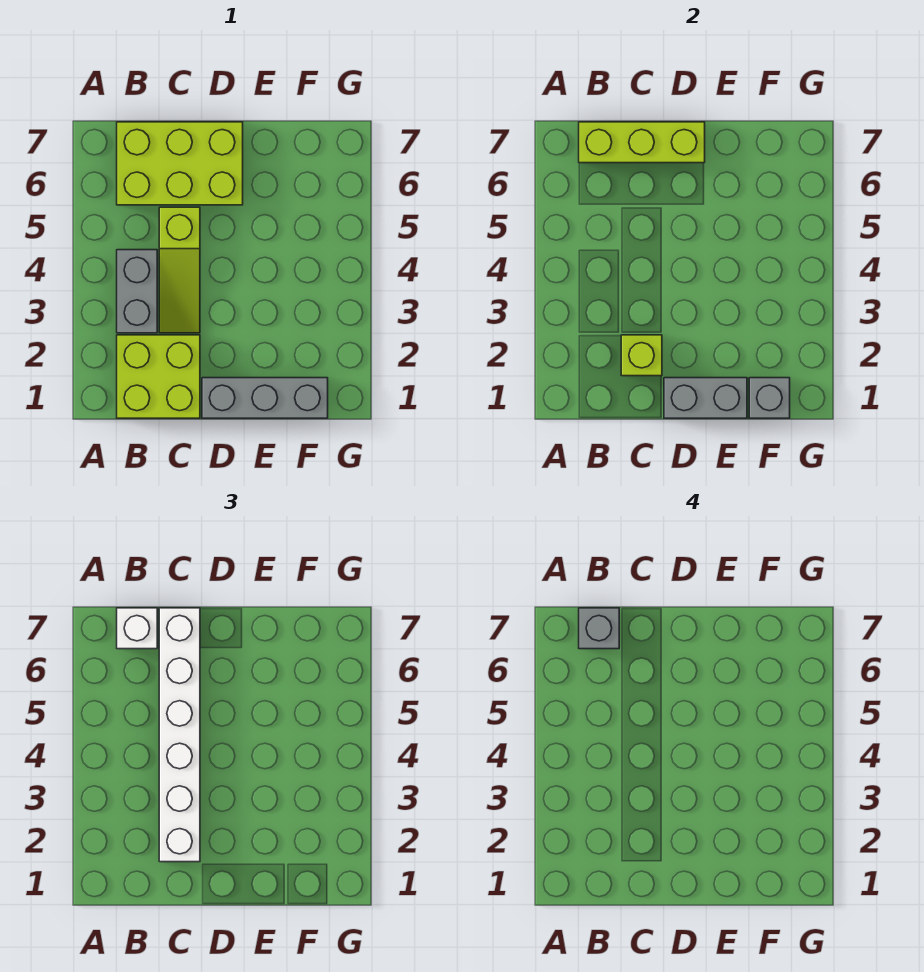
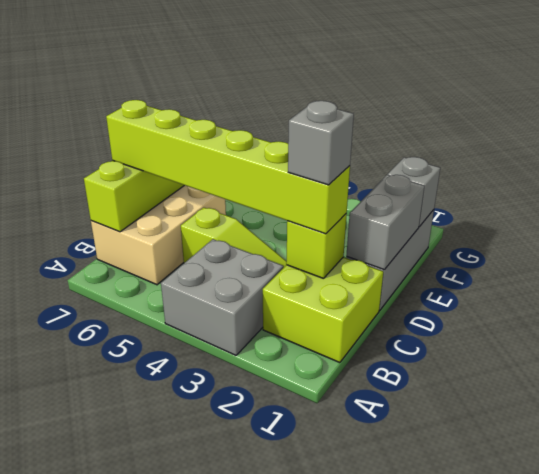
grey brick B3:B4 level 1 -> grey brick A3:B4 level 1
lime brick B6:D7 level 1 -> tan brick B6:D7 level 1
white brick B7 level 3 -> none
grey brick B7 level 4 -> grey brick C2 level 4
white brick C2:C7 level 3 -> lime brick C2:C7 level 3

